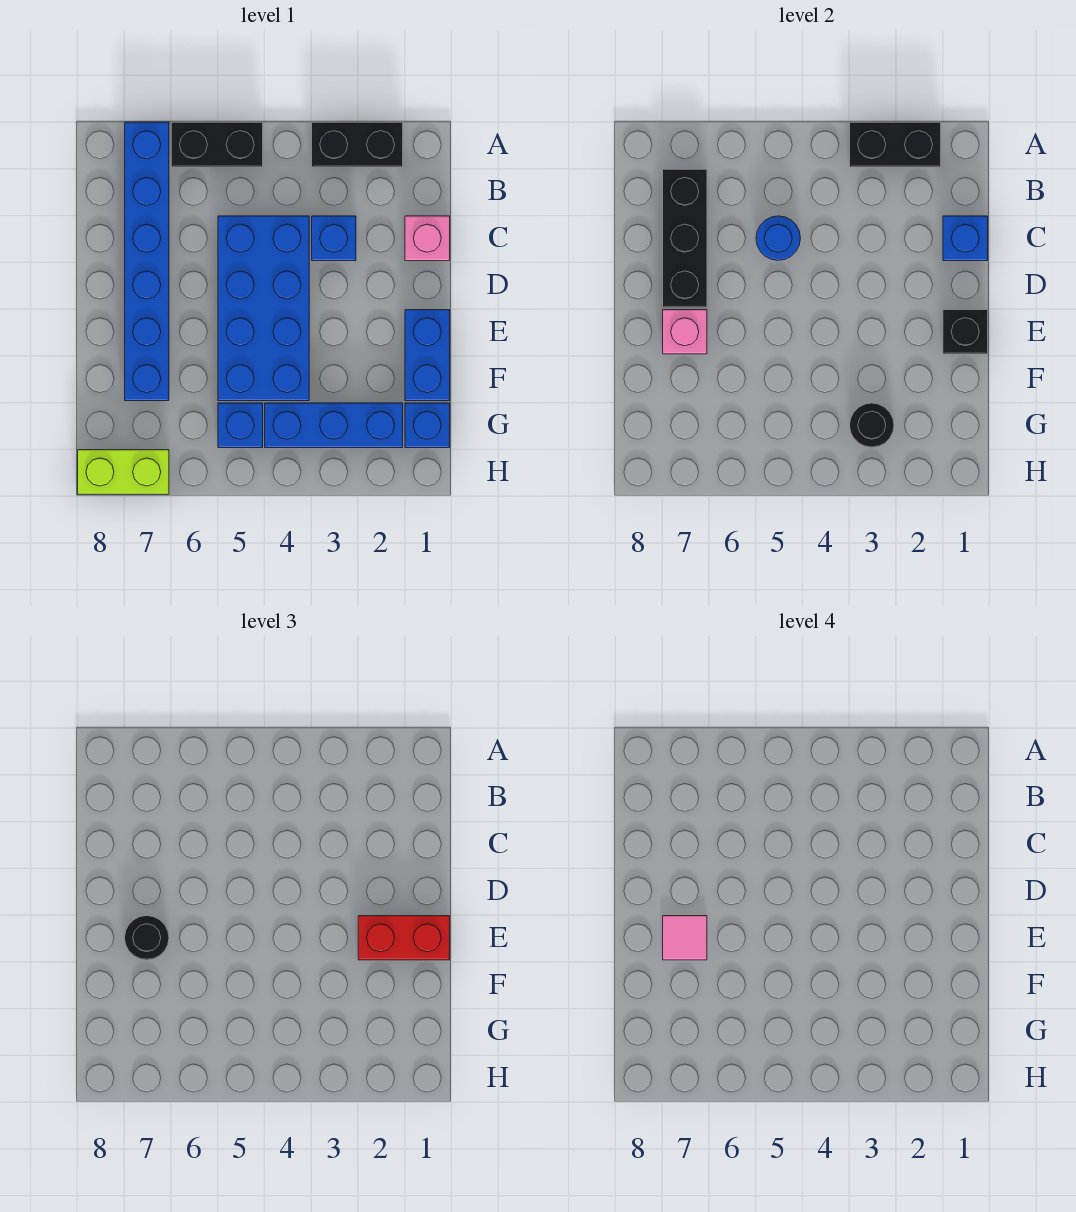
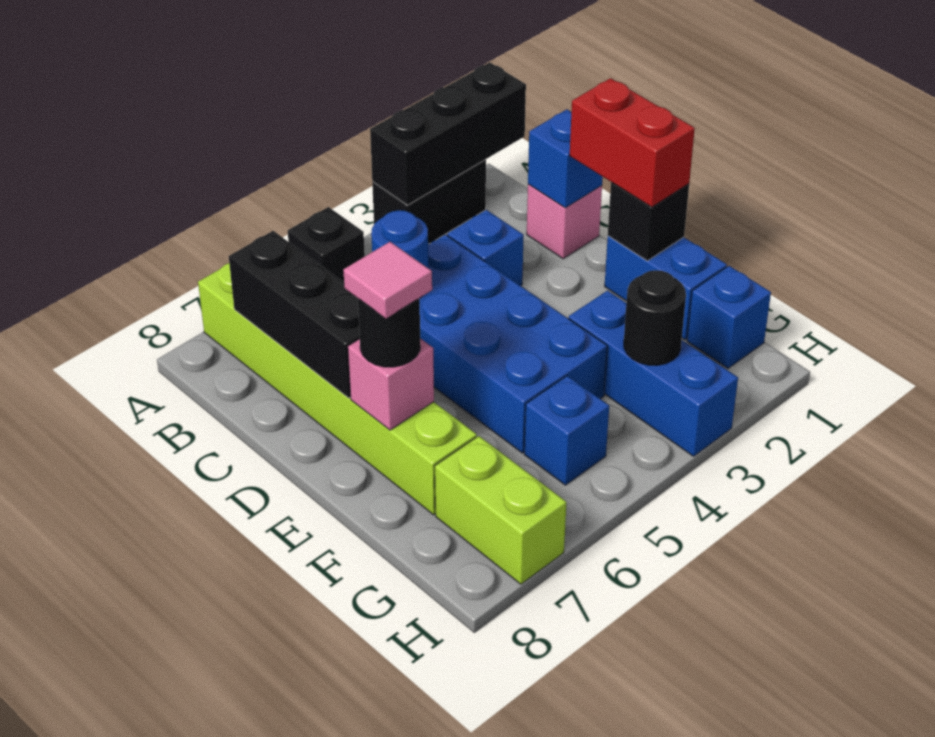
black brick A2:A3 level 2 -> black brick A1:A3 level 2
black brick A5:A6 level 1 -> black brick A5 level 1
blue brick A7:F7 level 1 -> lime brick A7:F7 level 1
red brick E1:E2 level 3 -> red brick D1:E1 level 3
blue brick G2:G4 level 1 -> blue brick F3:H3 level 1
lime brick H7:H8 level 1 -> lime brick G7:H7 level 1

